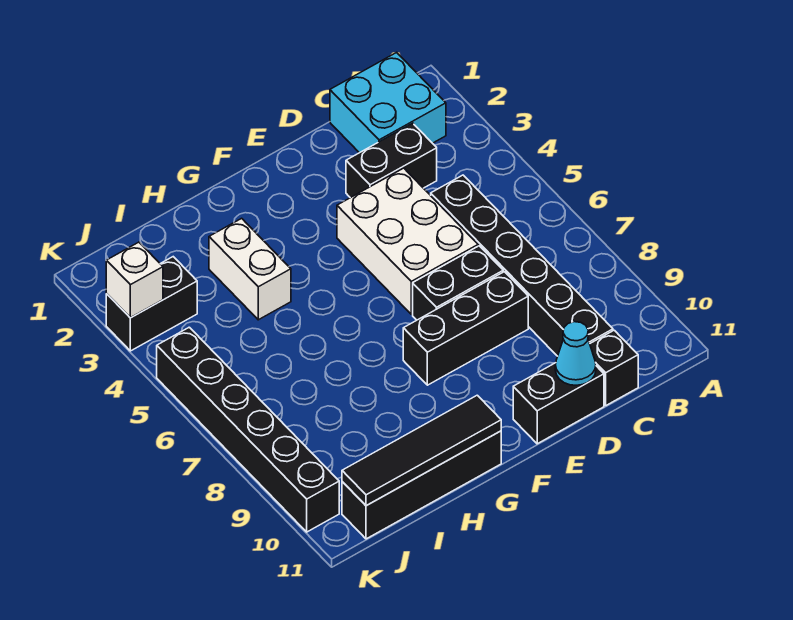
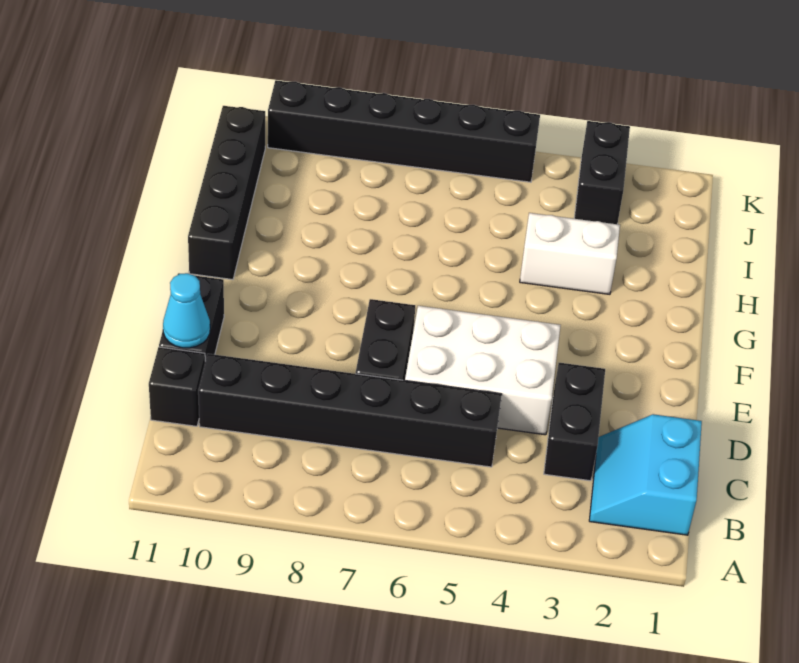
cyan brick B1:C2 level 1 -> cyan slope B1:C2 level 1 top 1
black brick D8:F8 level 1 -> none
black tile G11:J11 level 2 -> none
white brick K3 level 2 -> none

